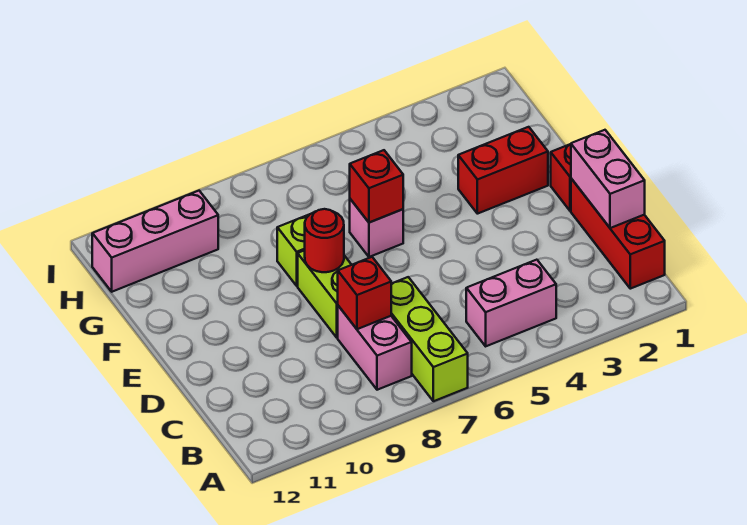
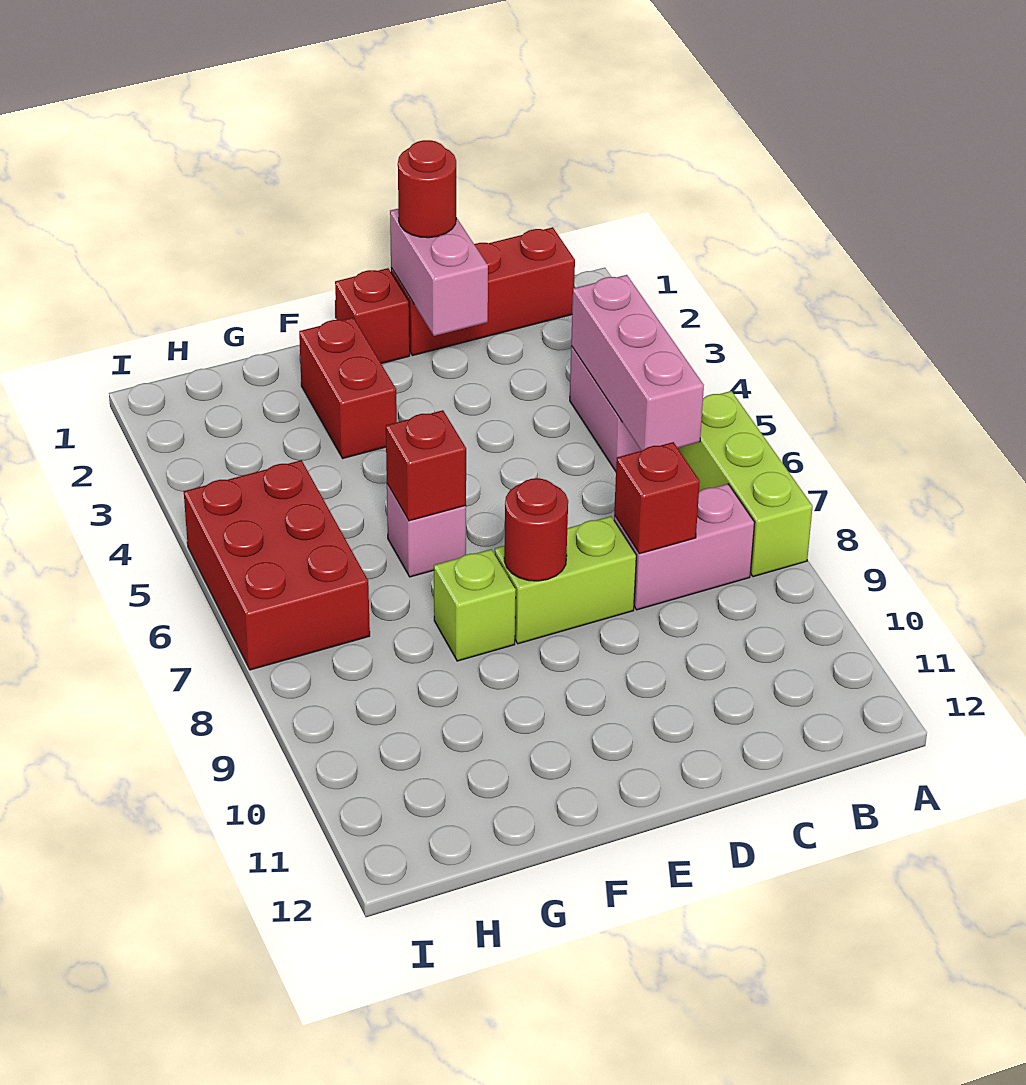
lime brick A7:C7 level 1 -> lime brick A6:A8 level 1
pink brick C1:D1 level 2 -> pink brick D1:D2 level 2
none -> red round brick D1 level 3
none -> red brick H5:I7 level 1
pink brick H10:H12 level 1 -> pink brick B4:B6 level 2

